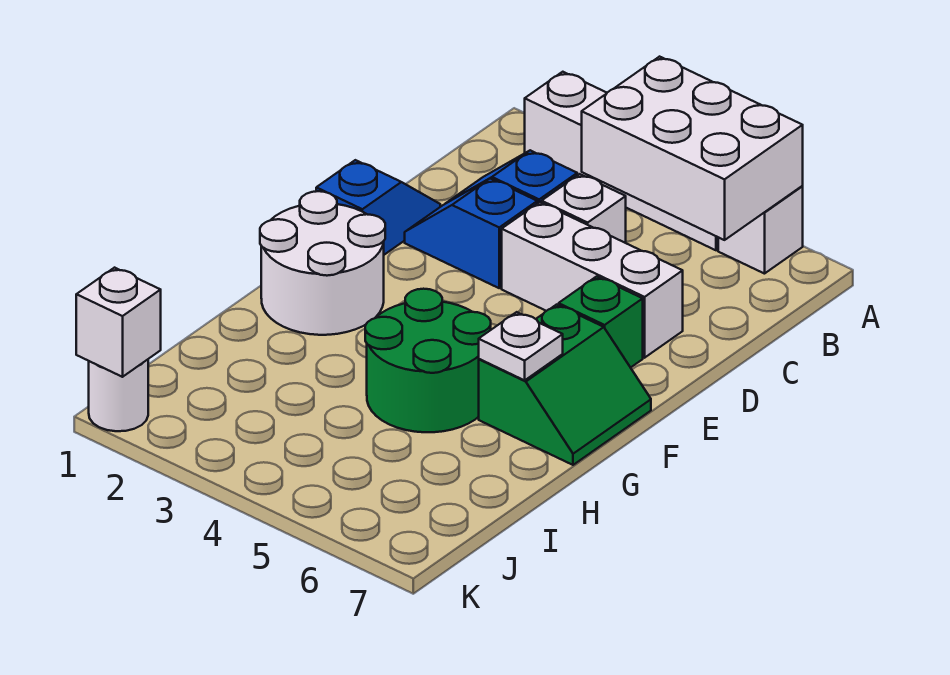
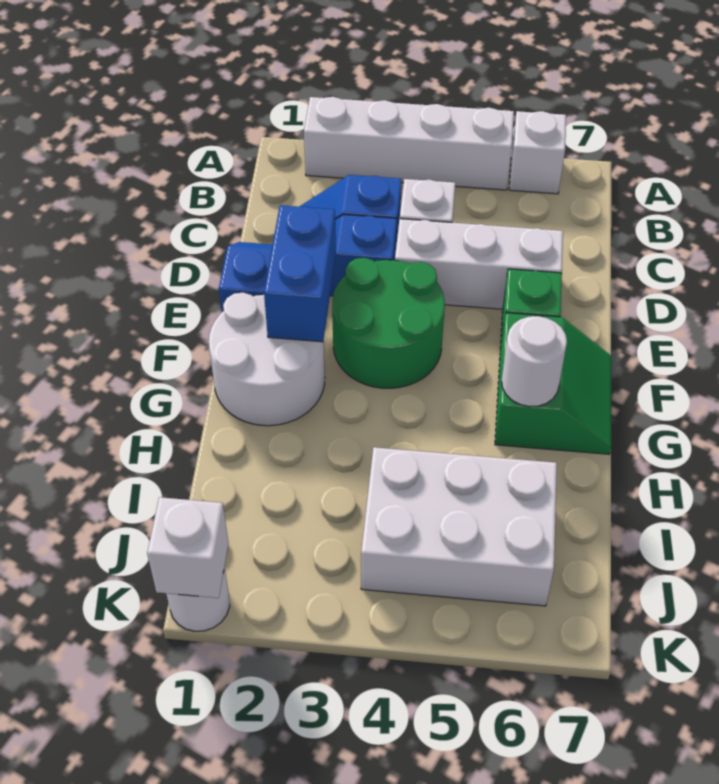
white brick A4:B6 level 2 -> white brick I4:J6 level 1
none -> blue brick E2:F2 level 2
green round brick G4:H5 level 1 -> green round brick E3:F4 level 1
white plate G6 level 2 -> white round brick G6 level 2

